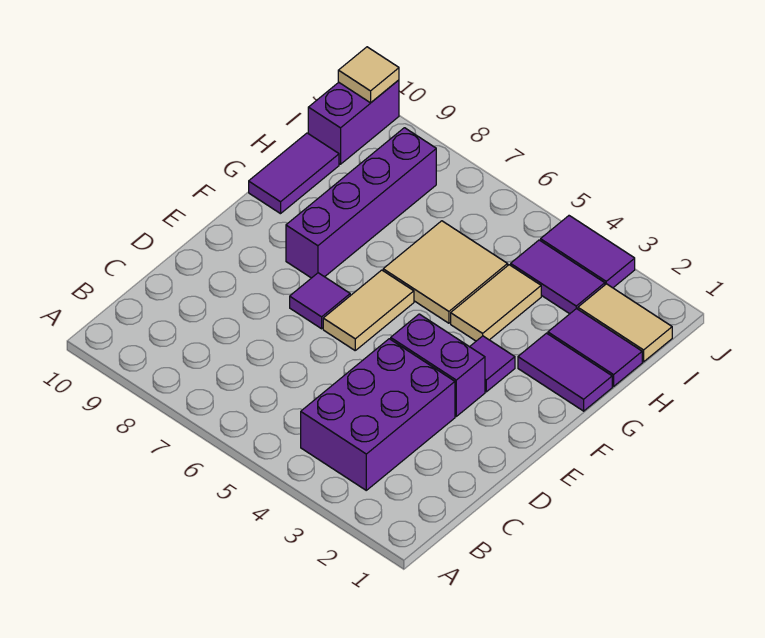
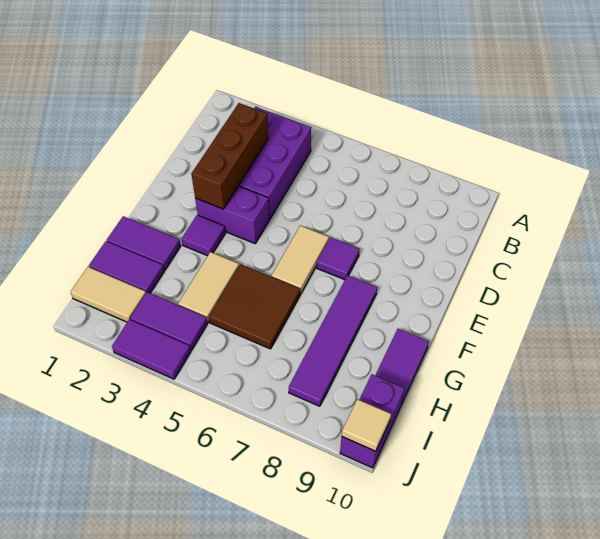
none -> brown brick C3:E3 level 2
purple brick F8:I8 level 1 -> purple tile F8:I8 level 1
tan tile G5:H6 level 1 -> brown tile G5:H6 level 1

